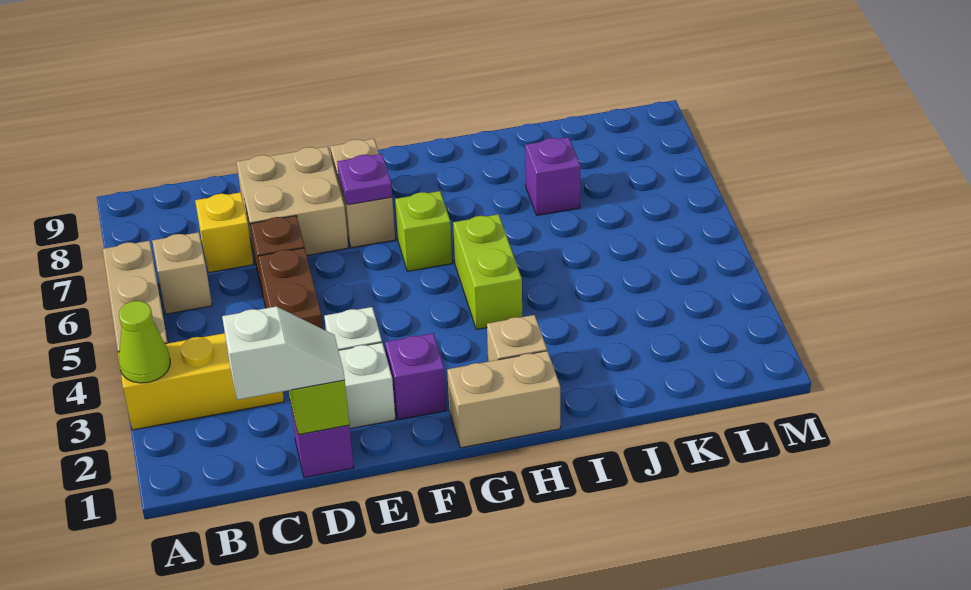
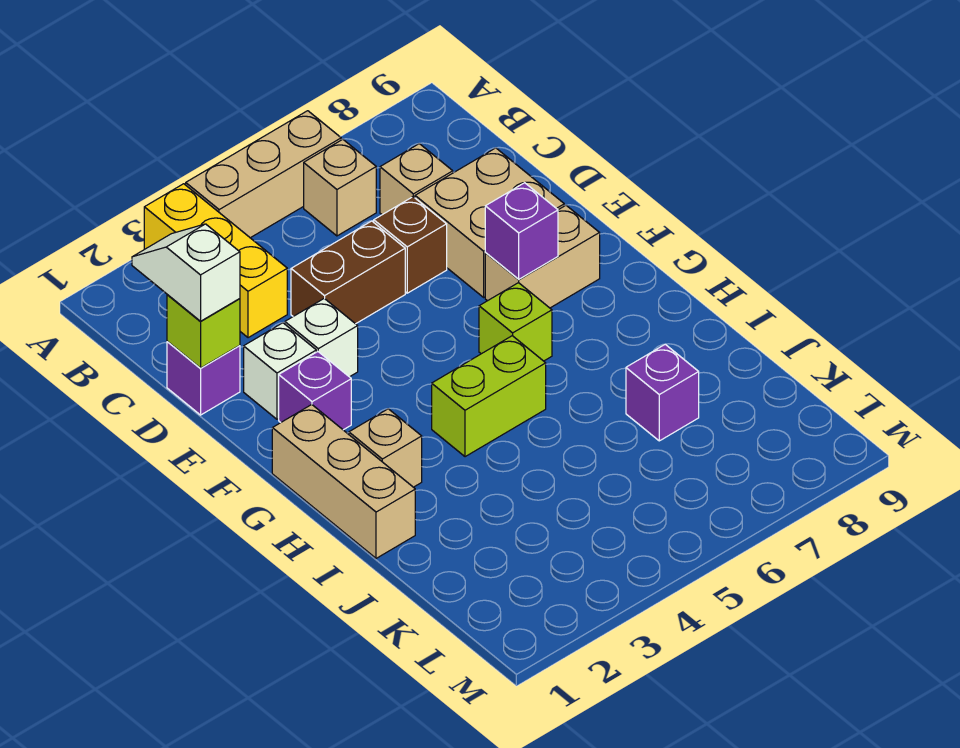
lime cone A3 level 2 -> none
white slope C1:D1 level 3 top C -> white slope C1:D1 level 3 top D
yellow brick C7 level 1 -> tan brick C7 level 1
purple plate F7 level 2 -> purple brick F7 level 2
tan brick G1:H1 level 1 -> tan brick G1:I1 level 1

